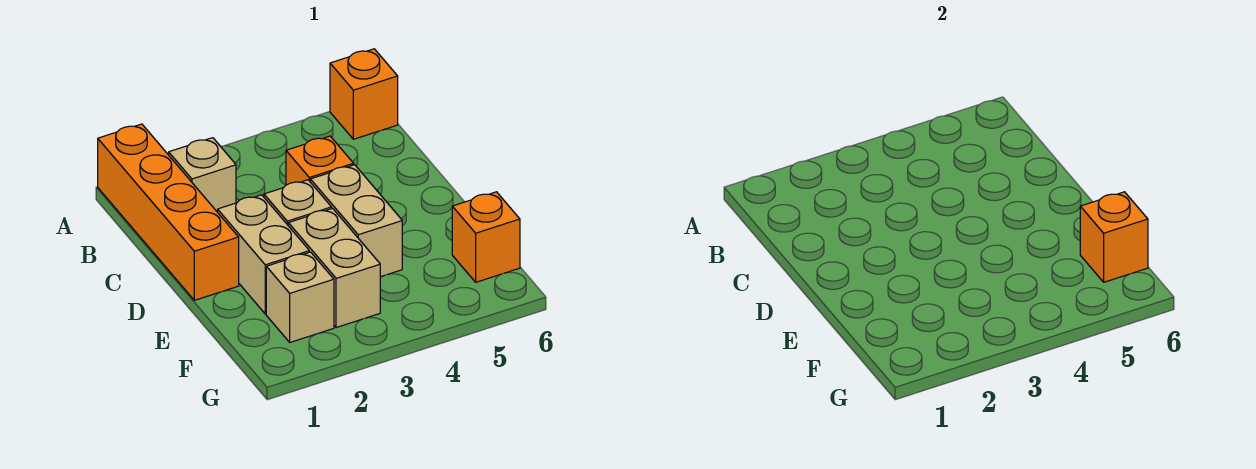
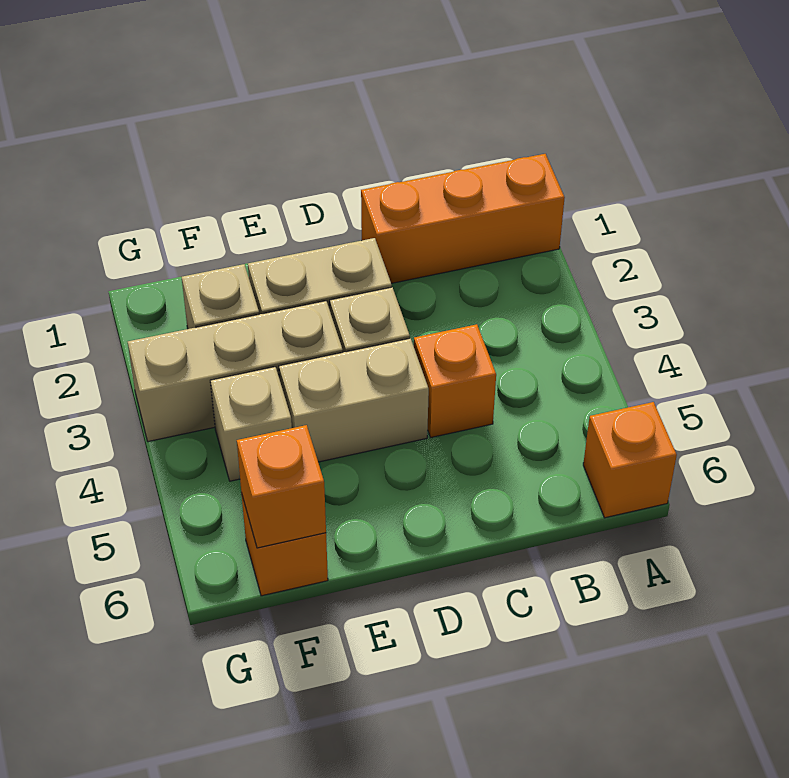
orange brick A1:D1 level 1 -> orange brick A1:C1 level 1
tan brick B2 level 1 -> tan brick F4 level 1
tan brick E3:F3 level 1 -> tan brick E3:G3 level 1

